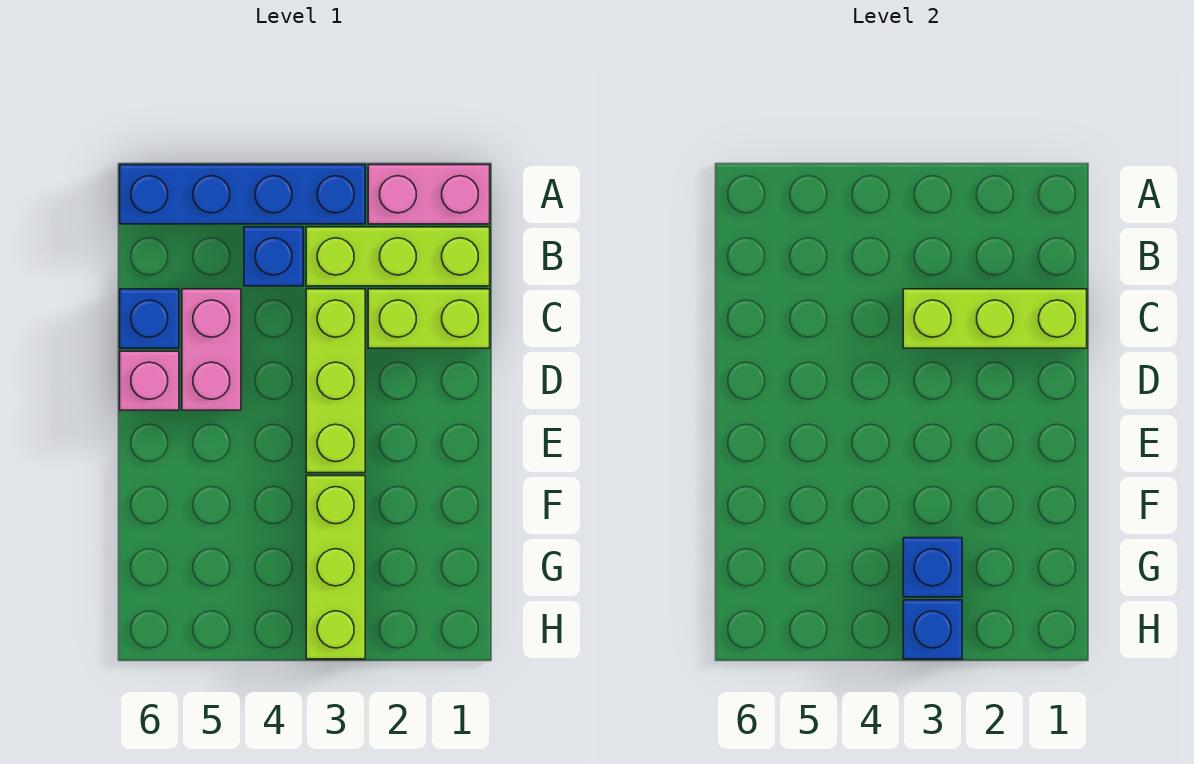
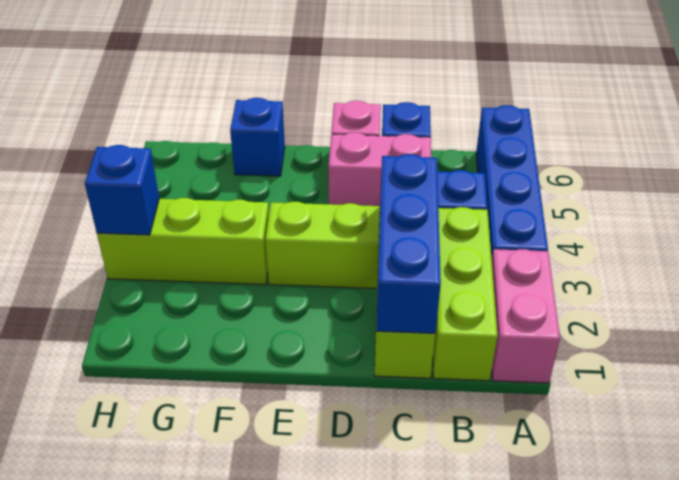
lime brick C1:C3 level 2 -> blue brick C1:C3 level 2
blue brick G3 level 2 -> blue brick F6 level 1

